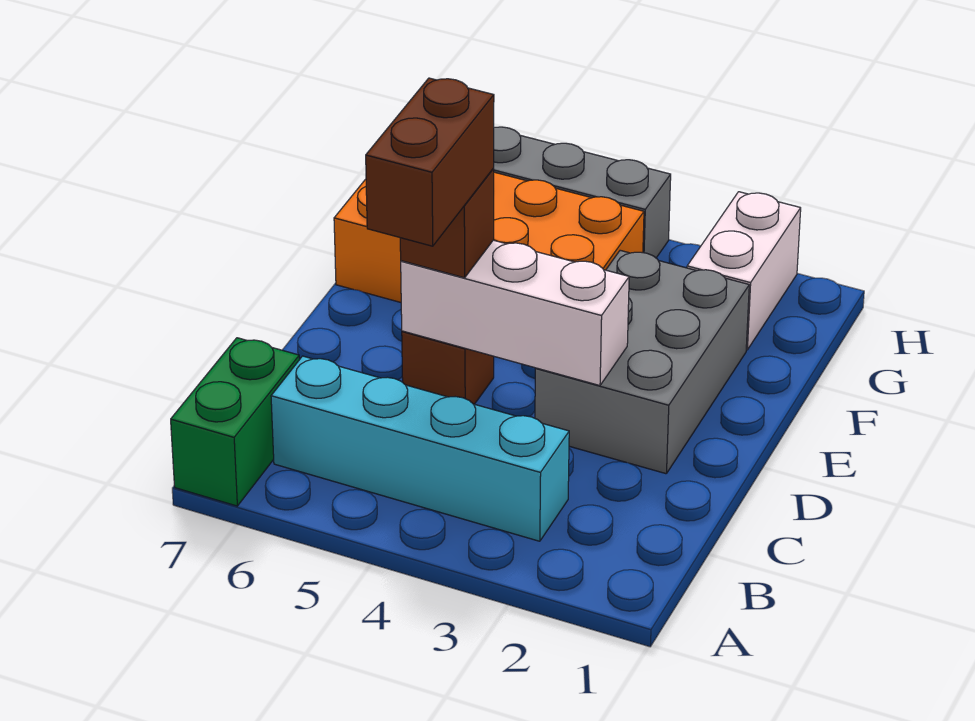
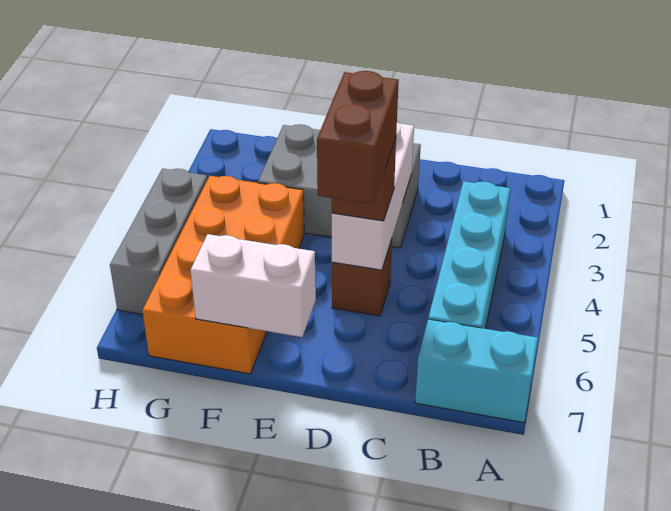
green brick A7:B7 level 1 -> cyan brick A7:B7 level 1
brown brick C5:D5 level 4 -> brown brick D5:D6 level 4
white brick G2:H2 level 1 -> white brick E7:F7 level 2

